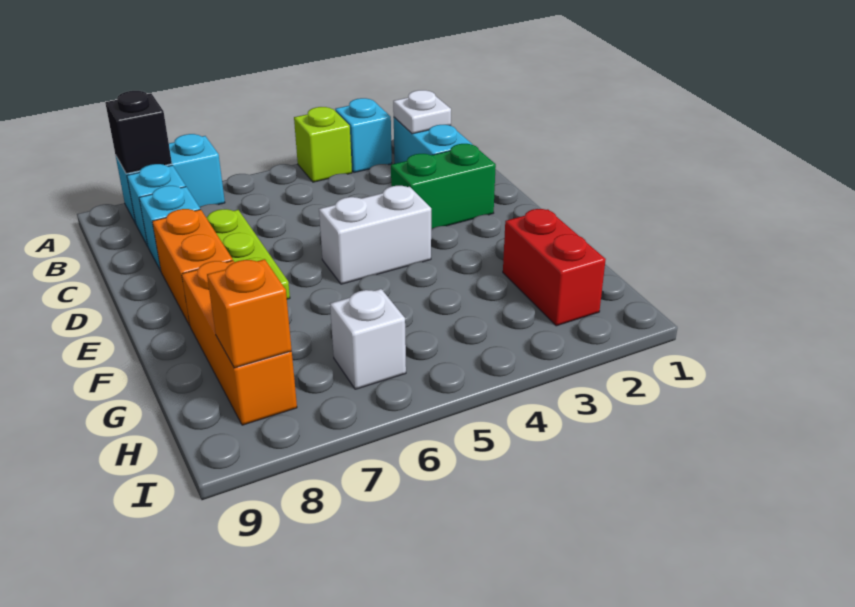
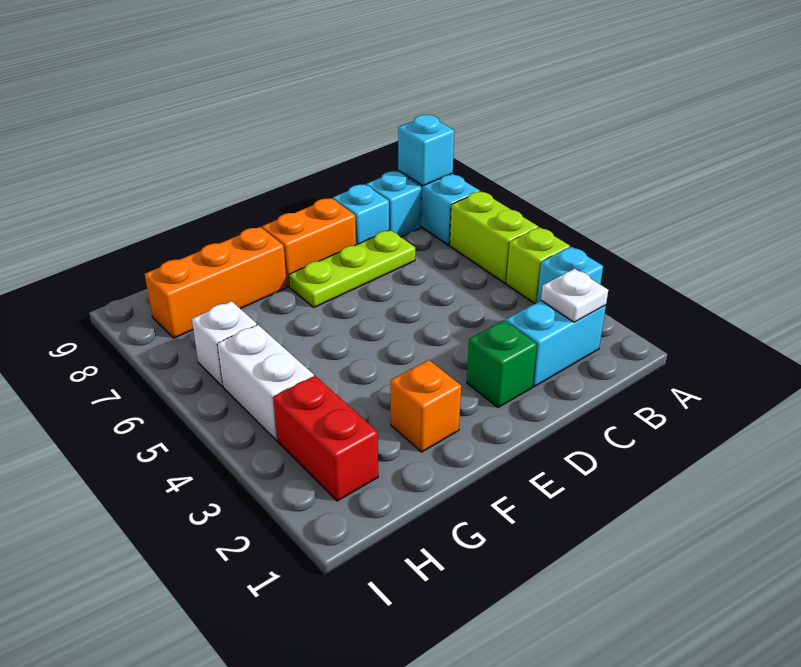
none -> lime brick A5:A6 level 1
black brick A8 level 2 -> cyan brick A8 level 2
green brick D2:D3 level 1 -> green brick D2 level 1
white brick E4:E5 level 1 -> white brick H4:H5 level 1
red brick G2:H2 level 1 -> red brick H2:H3 level 1
orange brick H8 level 2 -> orange brick F2 level 1

